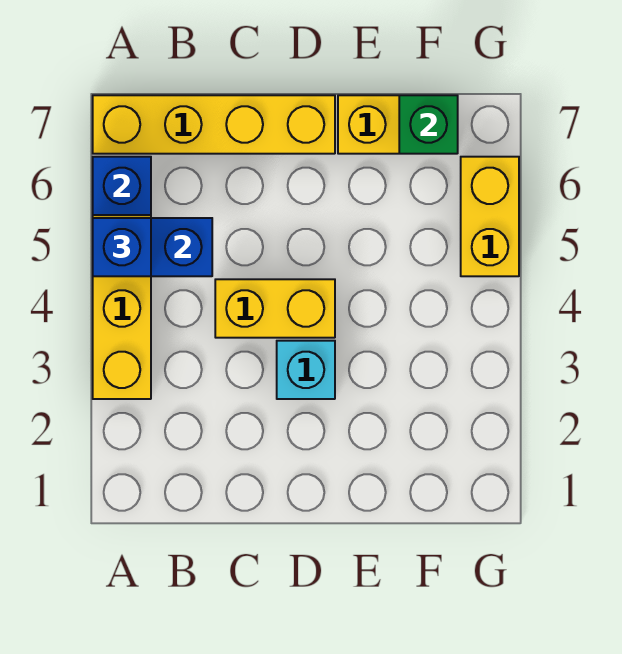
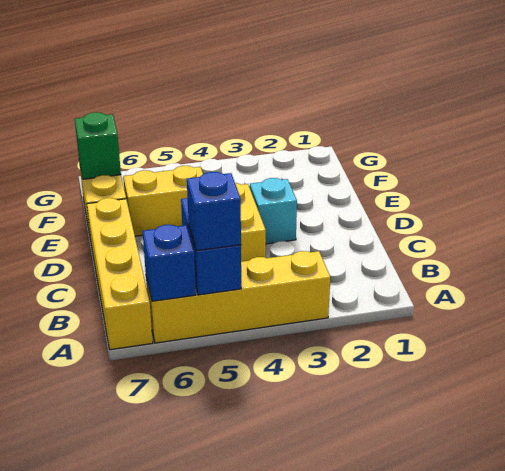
yellow brick G5:G6 level 1 -> yellow brick E5:E6 level 1

